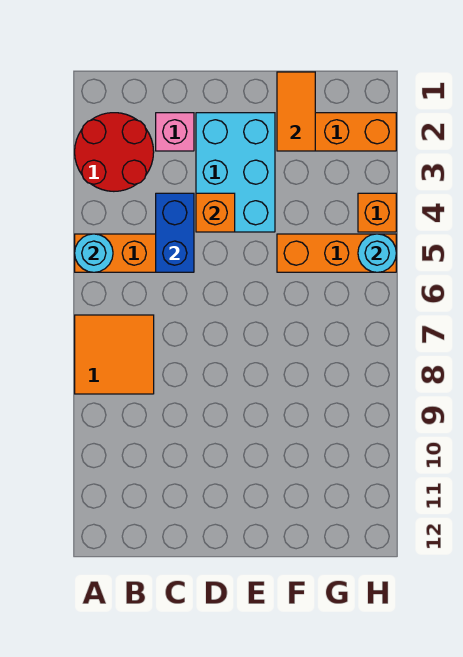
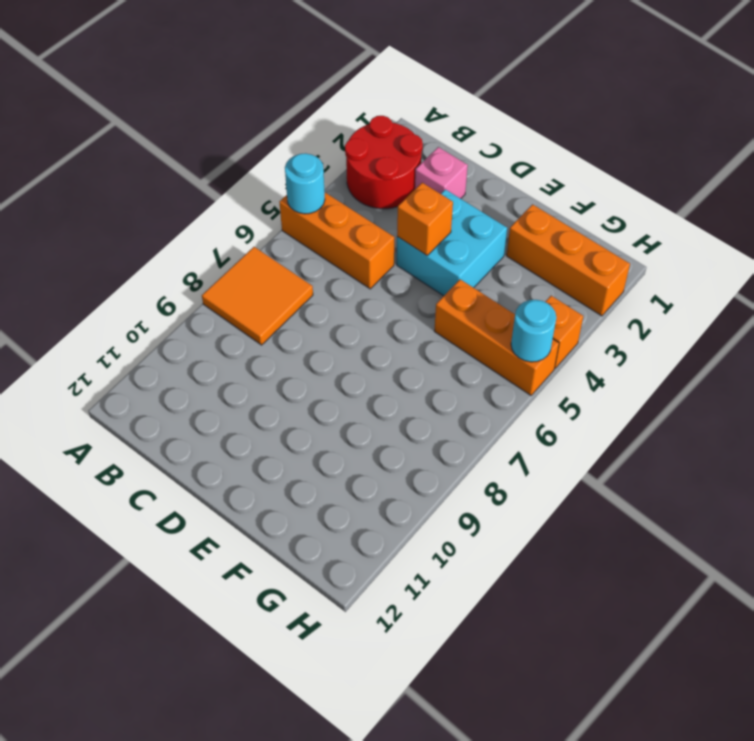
blue brick C4:C5 level 2 -> none
cyan brick D2:E4 level 1 -> cyan brick D3:E4 level 1
orange tile F1:F2 level 2 -> none

